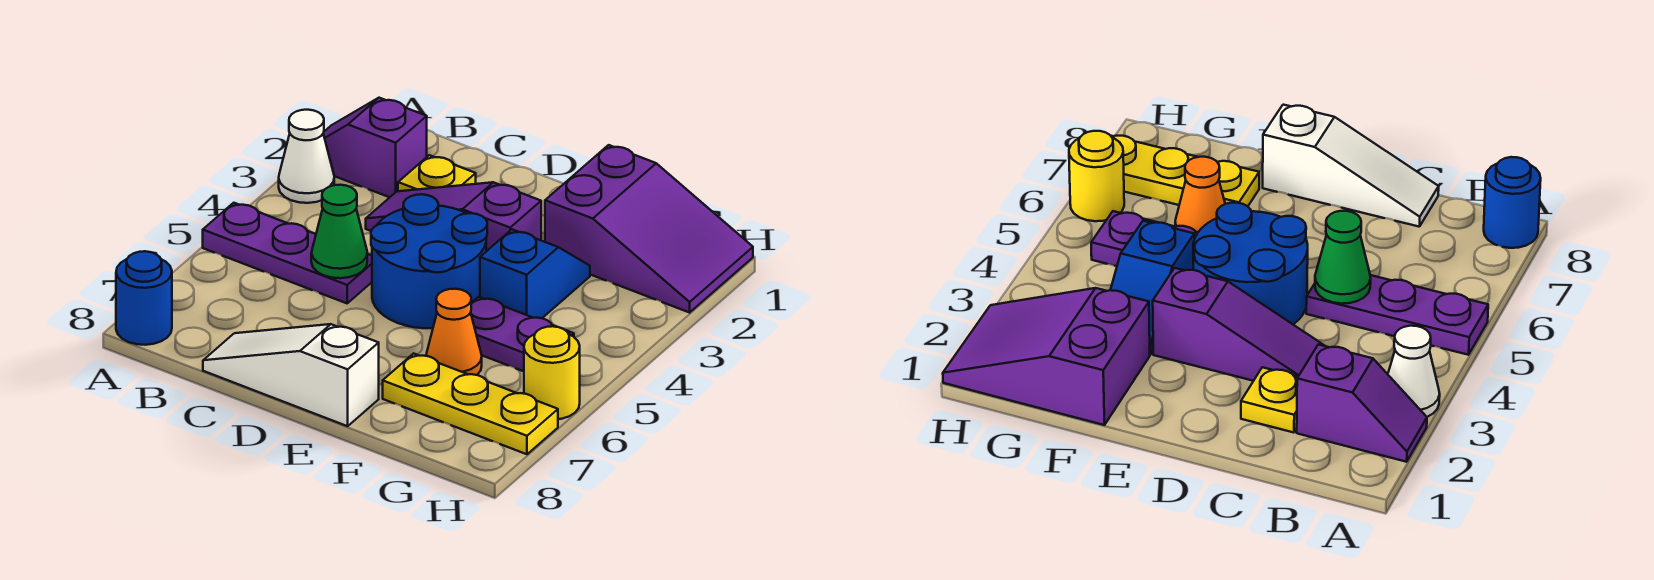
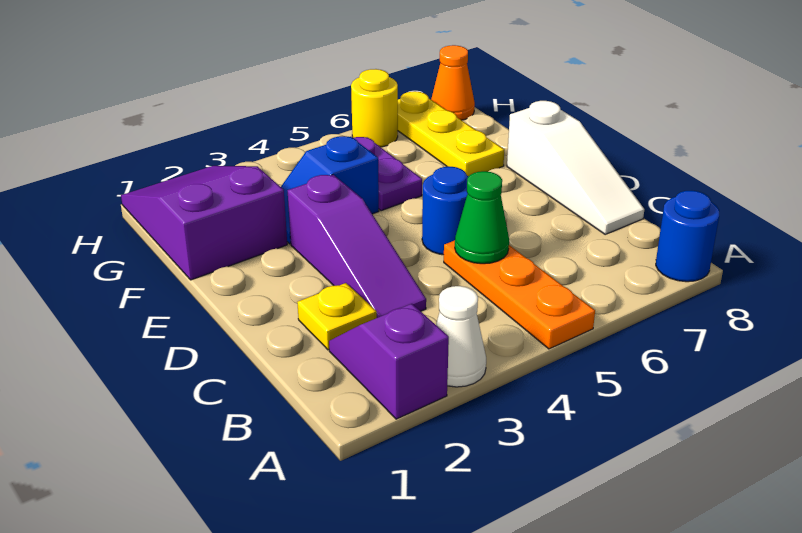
purple slope A2:B2 level 1 top B -> purple slope A2:B2 level 1 top A
purple plate A5:C5 level 1 -> orange plate A5:C5 level 1
blue round brick D4:E5 level 1 -> blue round brick D5 level 1
orange cone F6 level 1 -> orange cone H8 level 1

